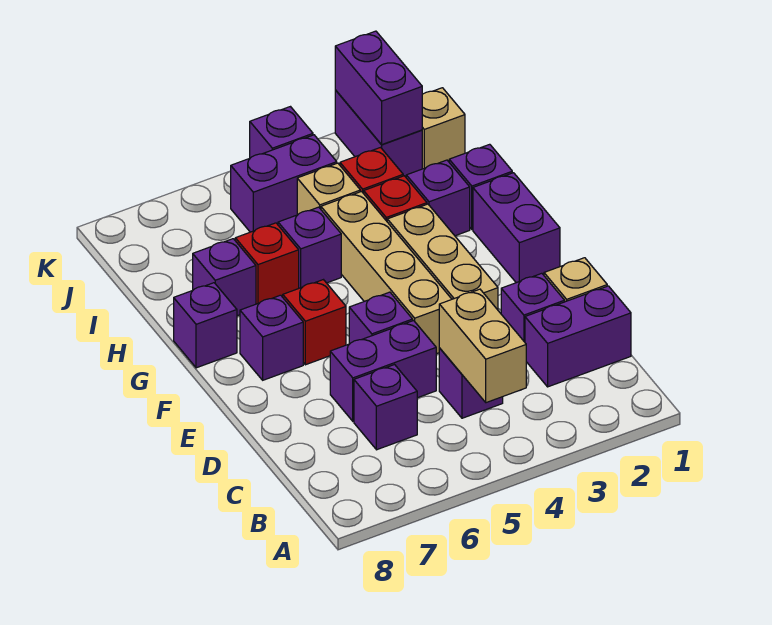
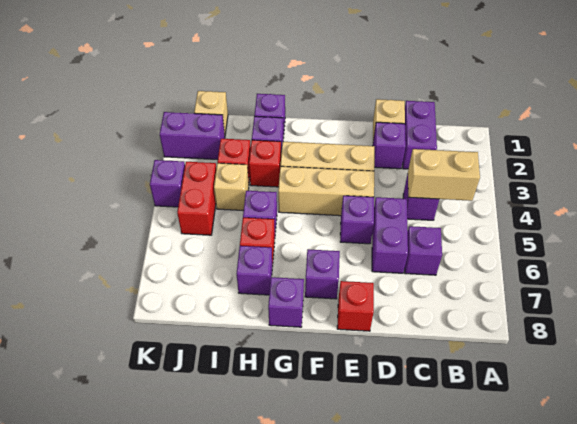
tan brick E4:H4 level 1 -> tan brick E4:G4 level 1
purple brick F1:G1 level 1 -> none
red brick F6 level 1 -> red brick E8 level 1
purple brick J2:K2 level 2 -> none
purple brick J4:J5 level 1 -> red brick J4:J5 level 1

